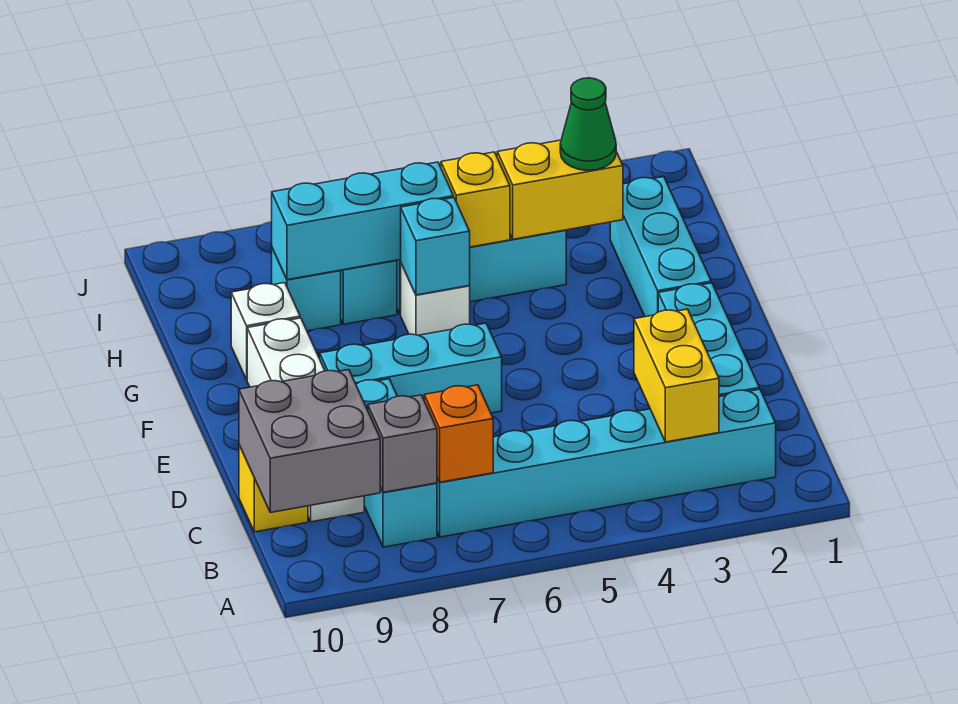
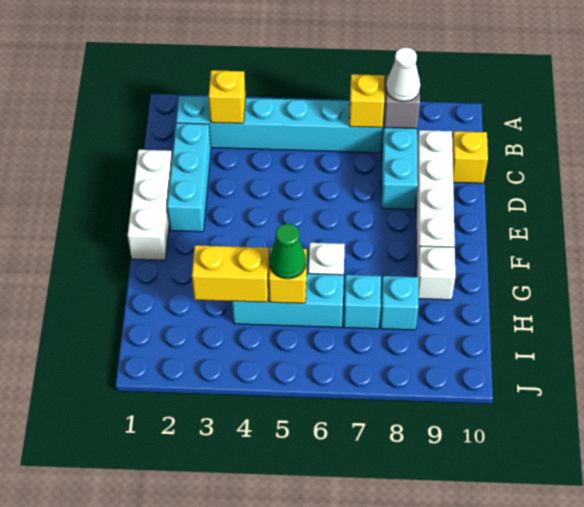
yellow brick B3:C3 level 2 -> yellow brick B3 level 2
orange brick B7 level 2 -> yellow brick B7 level 2
none -> white cone B8 level 3
grey brick B9:C10 level 2 -> none
none -> white brick D1:F1 level 1
cyan brick E6:E8 level 1 -> none
cyan brick F2:H2 level 1 -> none
cyan brick G6 level 2 -> none
green cone H3 level 3 -> green cone H5 level 3
cyan brick H6:H8 level 2 -> none

